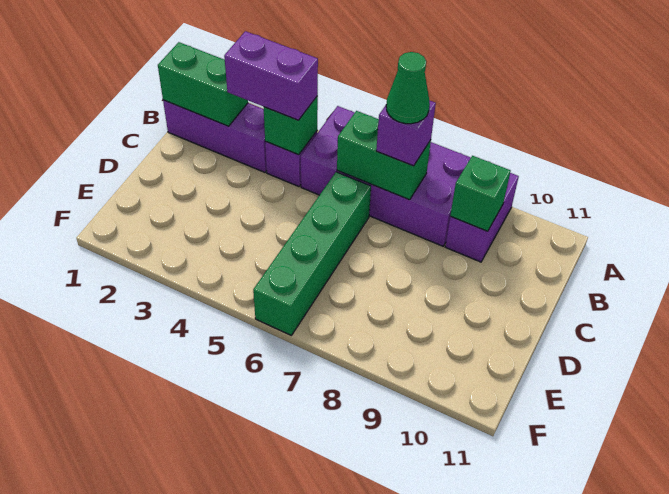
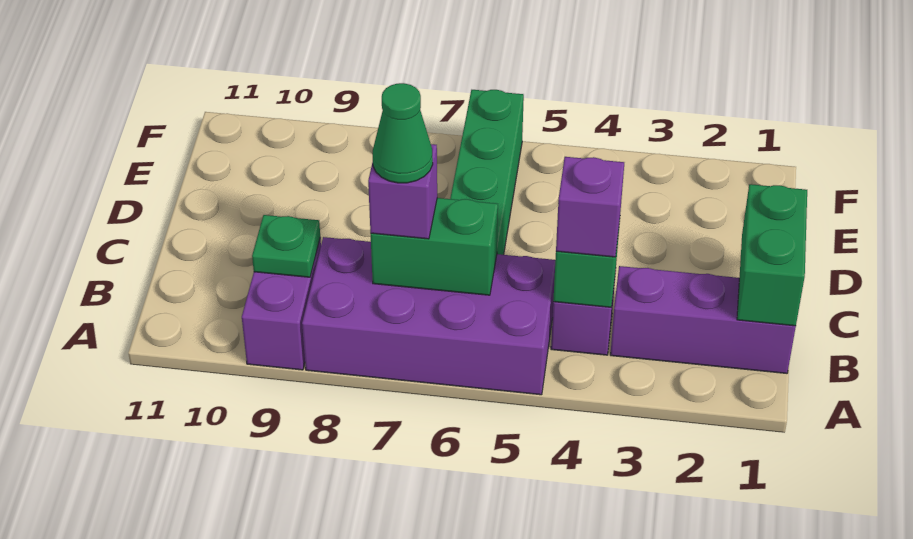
green brick B1:B2 level 2 -> green brick B1:C1 level 2
purple brick B3:B4 level 3 -> purple brick B4 level 3
green brick B9 level 2 -> green plate B9 level 2

